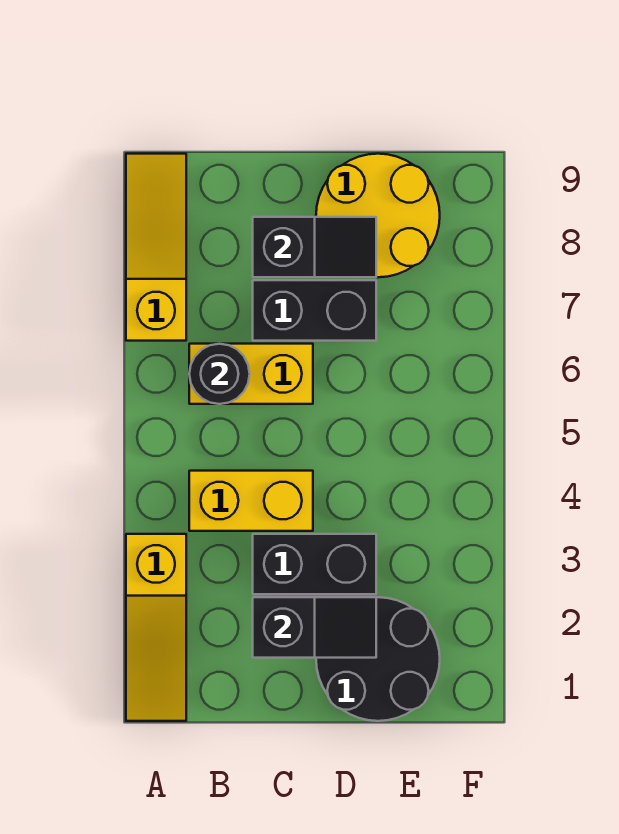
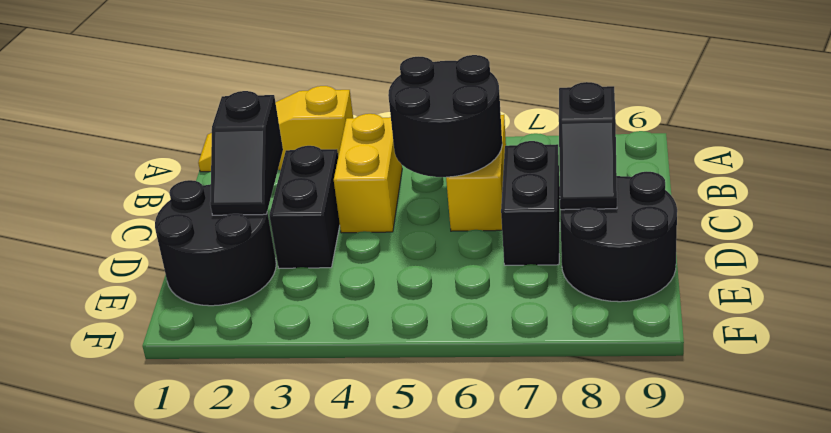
yellow slope A7:A9 level 1 top 7 -> none
black round brick B6 level 2 -> black round brick B5:C6 level 2
yellow round brick D8:E9 level 1 -> black round brick D8:E9 level 1

